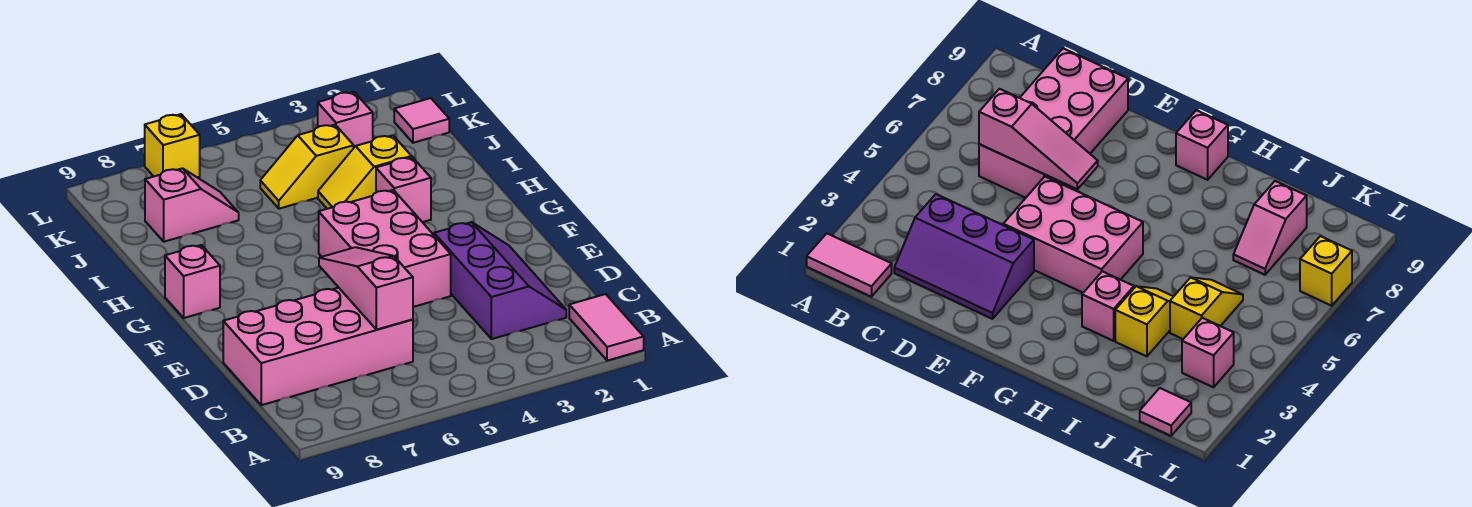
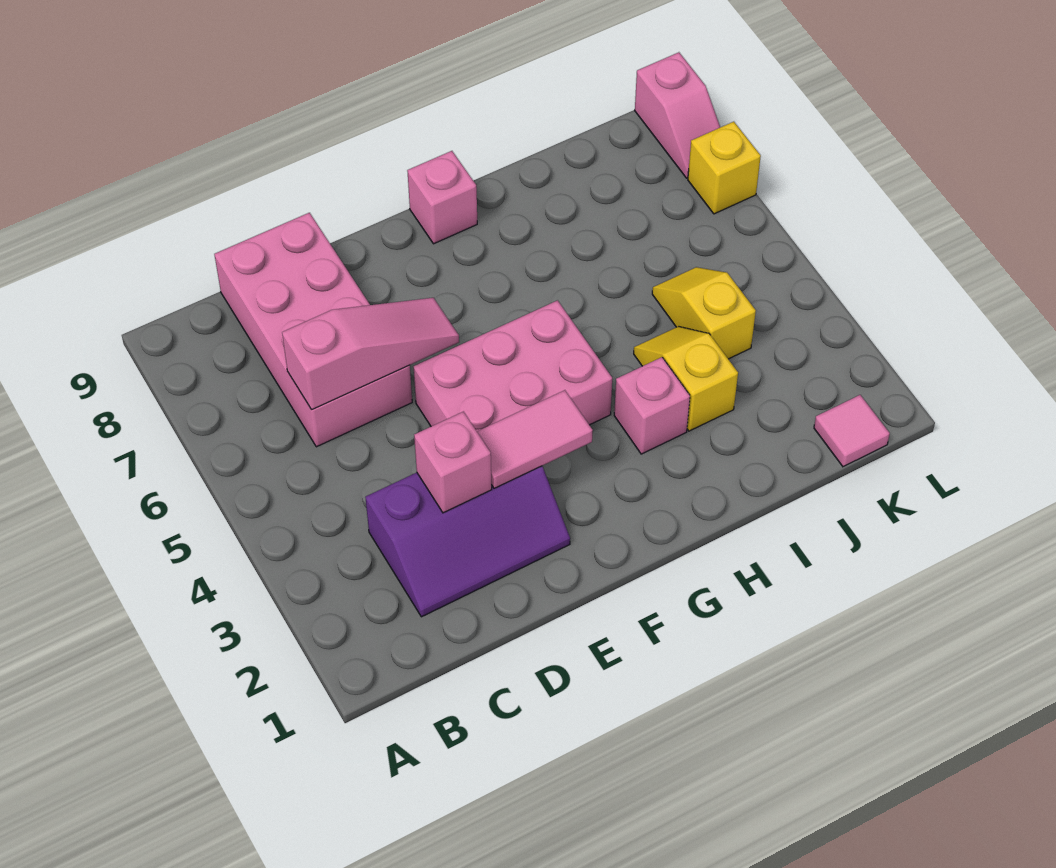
pink tile A1:B1 level 1 -> pink tile E3:F3 level 2
pink slope J7:J8 level 1 top 8 -> pink slope L8:L9 level 1 top 9
pink brick K3 level 1 -> pink brick D3 level 2

